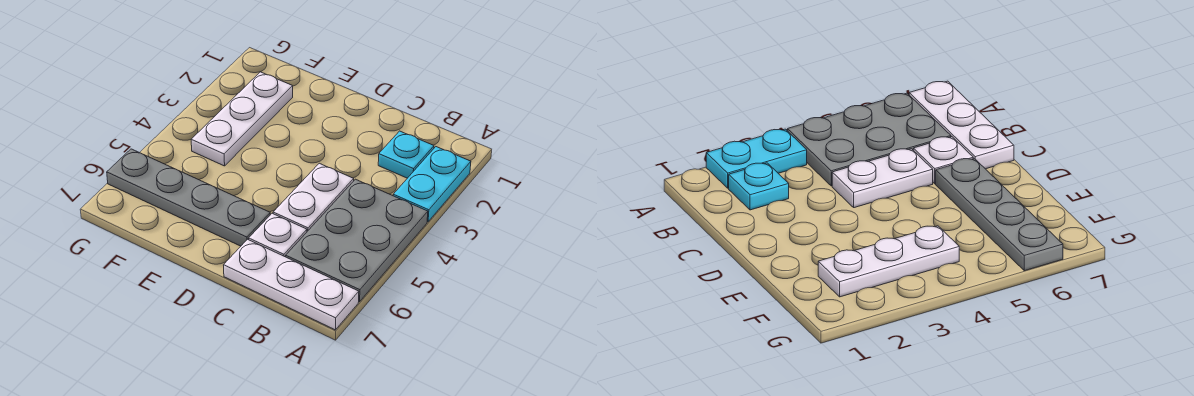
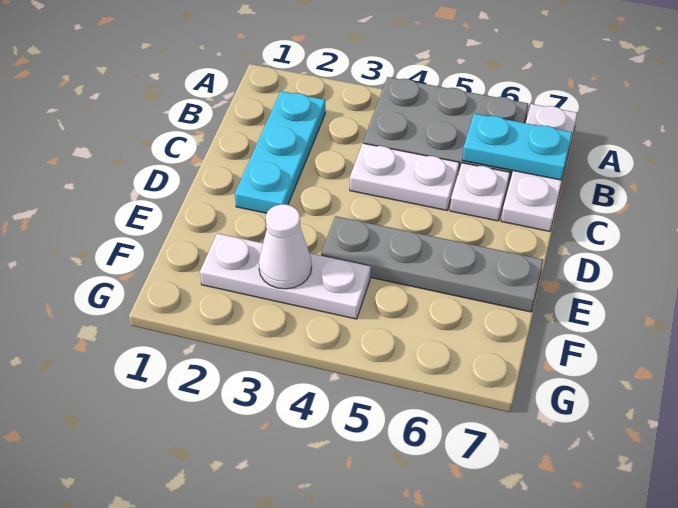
cyan plate A2:A3 level 1 -> cyan plate B6:B7 level 2
cyan plate B2 level 1 -> cyan plate B2:D2 level 1
grey plate D6:G6 level 1 -> grey plate E4:E7 level 1
none -> white cone F3 level 2

